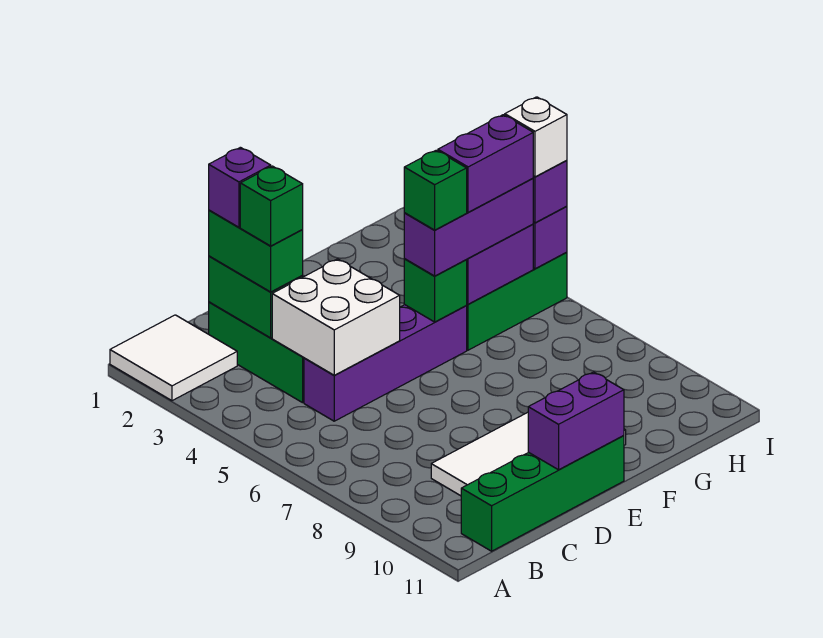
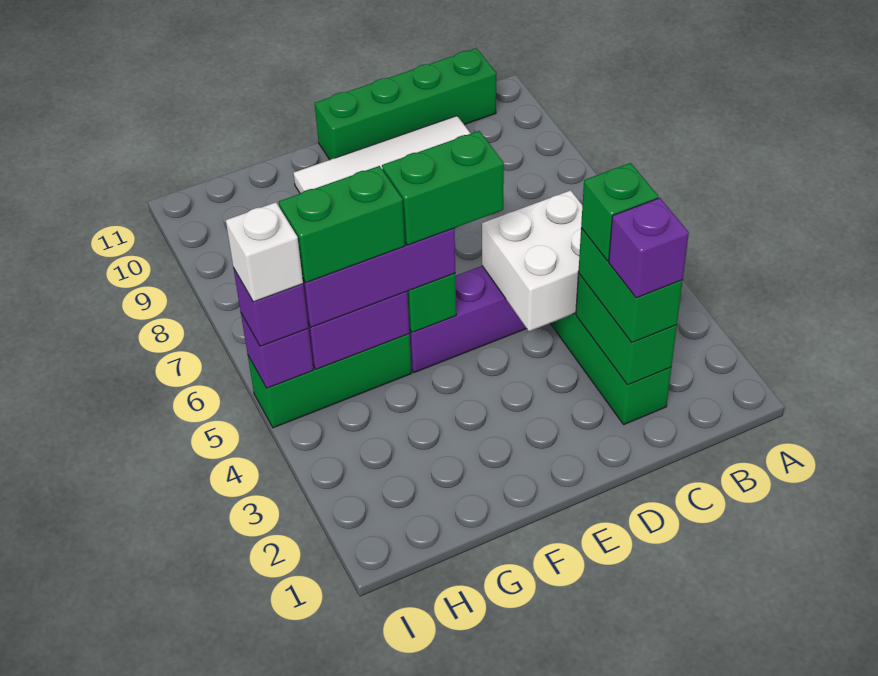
white tile A1:B2 level 1 -> none
purple brick D11:E11 level 2 -> none
green brick F5 level 4 -> green brick E5:F5 level 4
purple brick G5:H5 level 4 -> green brick G5:H5 level 4

